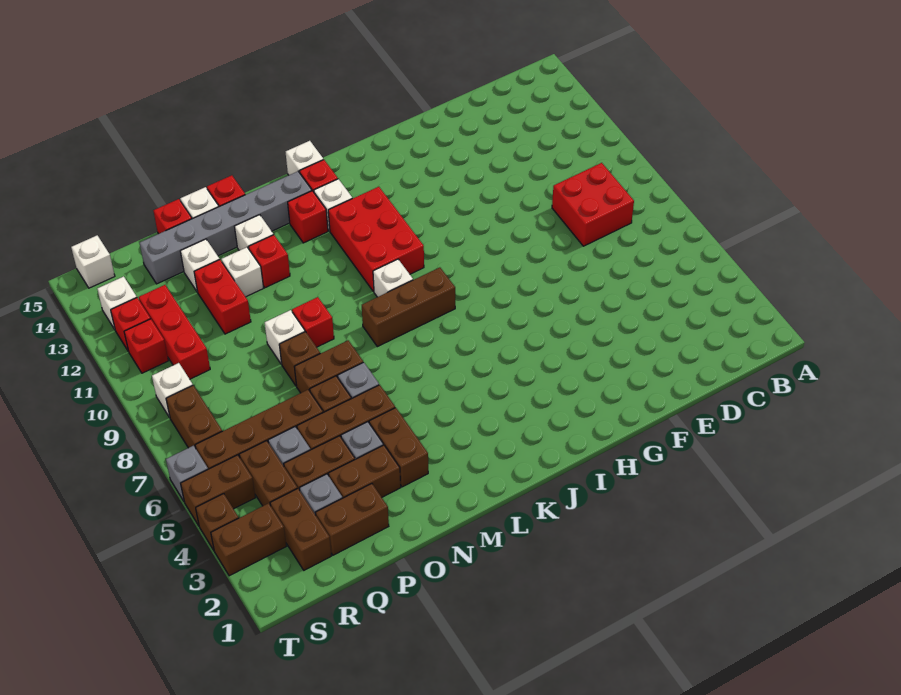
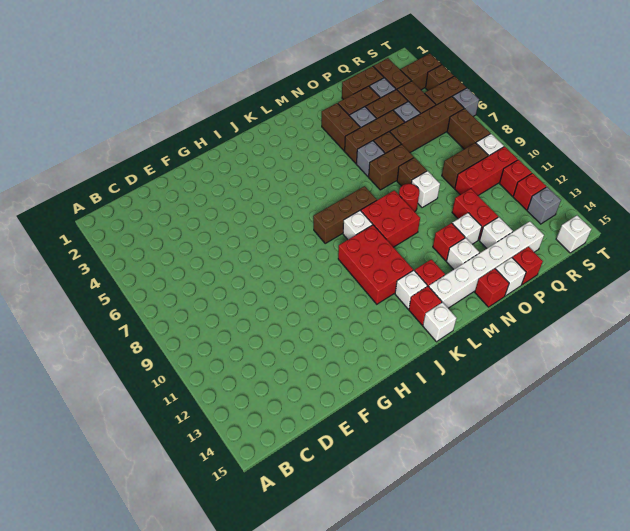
red brick C8:D9 level 1 -> red brick L9:M10 level 1
grey brick L14:Q14 level 1 -> white brick L14:Q14 level 1
red brick N9 level 1 -> red round brick N9 level 1
none -> brown brick Q9:R9 level 1
red brick R10:R12 level 1 -> red brick Q10:S10 level 1
white brick S13 level 1 -> grey brick S13 level 1

